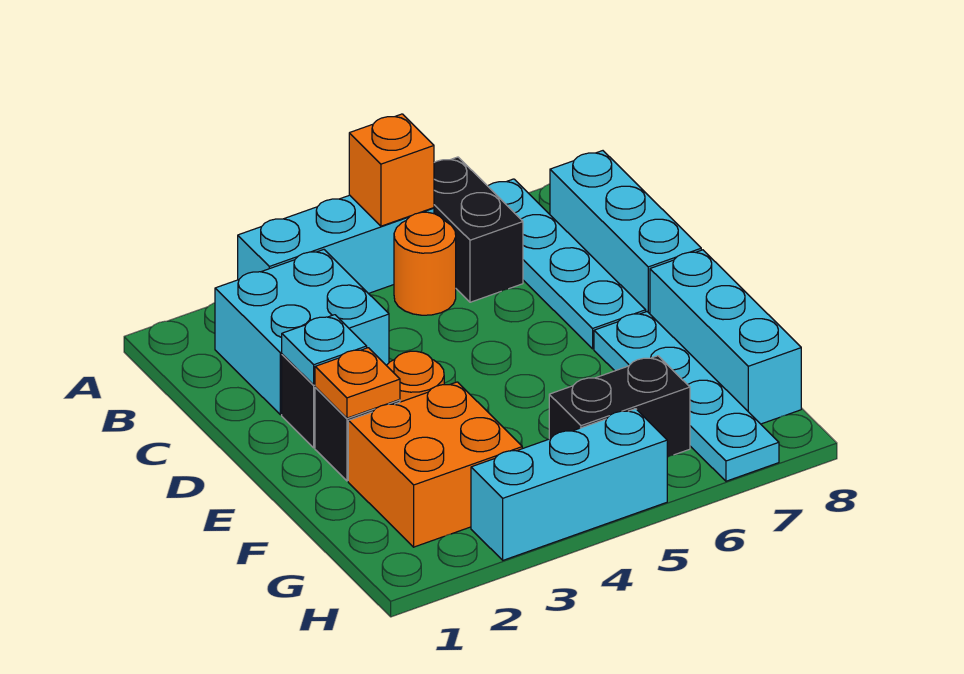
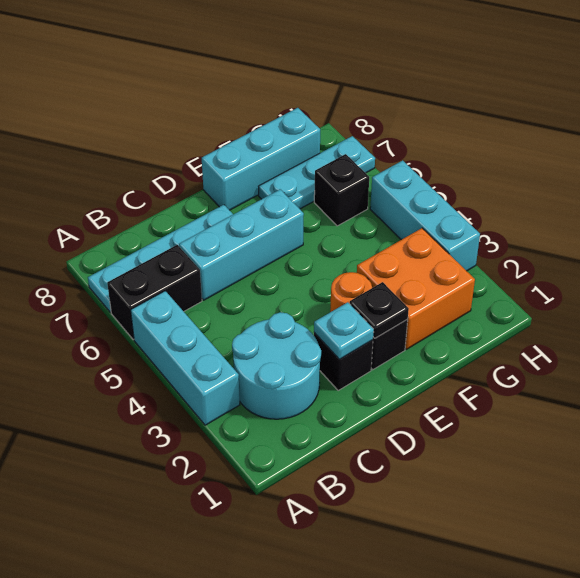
orange brick A5 level 2 -> none
cyan brick B2:C3 level 1 -> cyan round brick B2:C3 level 1
orange round brick B5 level 1 -> none
cyan brick B8:D8 level 1 -> cyan brick C6:E6 level 1
orange plate E2 level 2 -> black plate E2 level 2
cyan plate E7:H7 level 1 -> cyan plate F7:H7 level 1
black brick G5:G6 level 1 -> black brick G6 level 1

